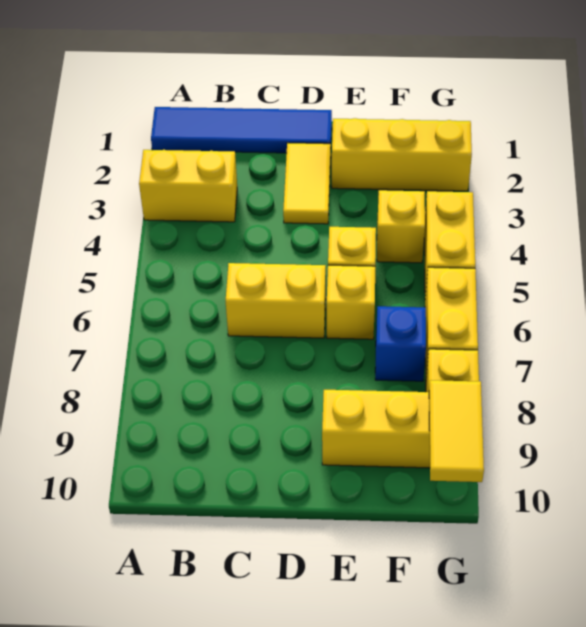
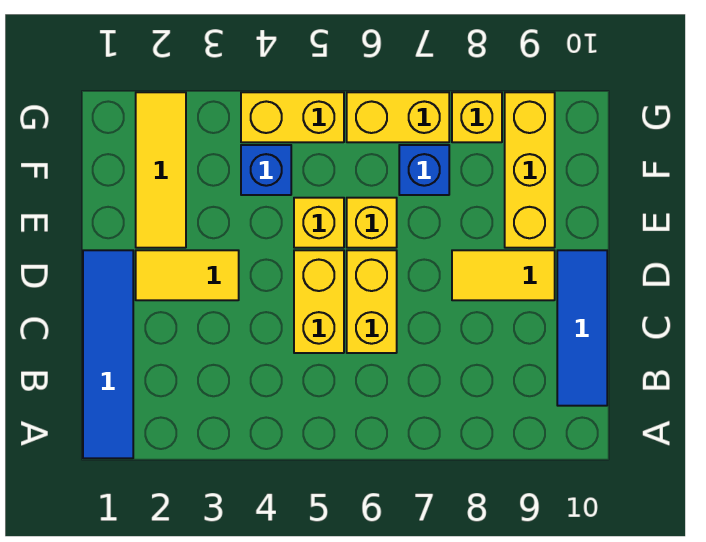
yellow brick A3:B3 level 1 -> yellow brick C5:D5 level 1
none -> blue tile B10:D10 level 1
yellow brick E2:G2 level 1 -> yellow tile E2:G2 level 1
yellow brick F4 level 1 -> blue brick F4 level 1
yellow tile G9:G10 level 2 -> yellow tile D8:D9 level 1

